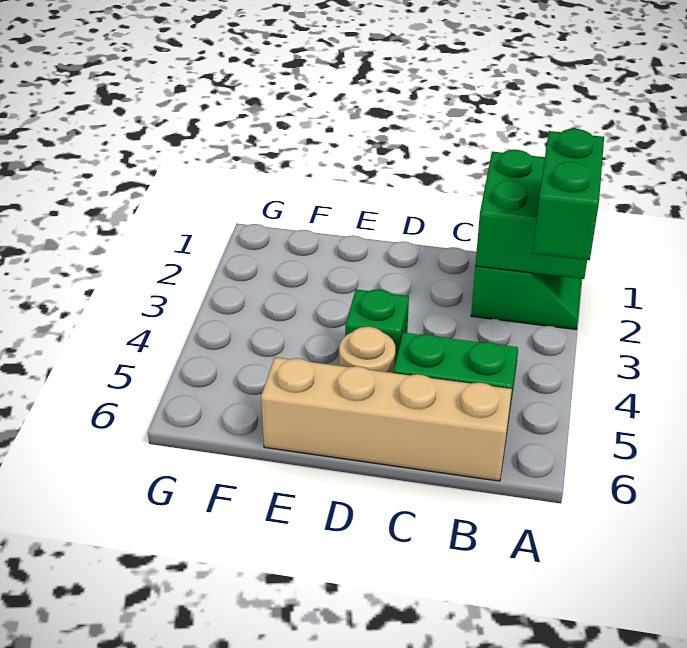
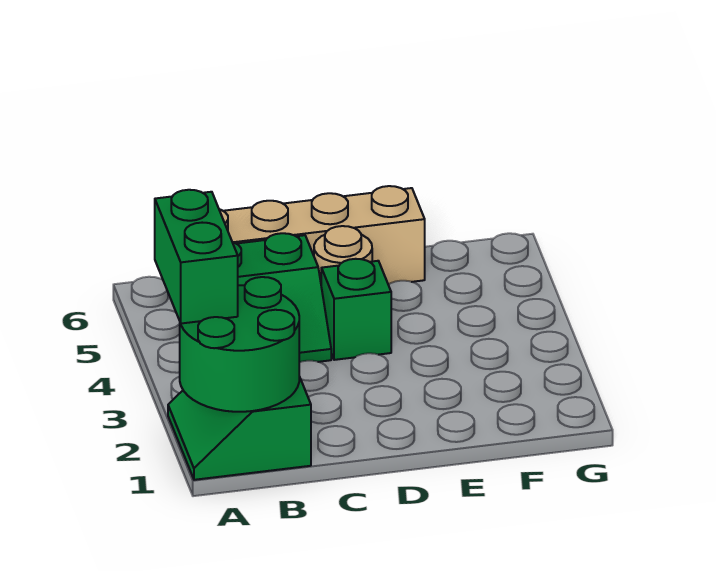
green brick A1:B2 level 2 -> green round brick A1:B2 level 2

